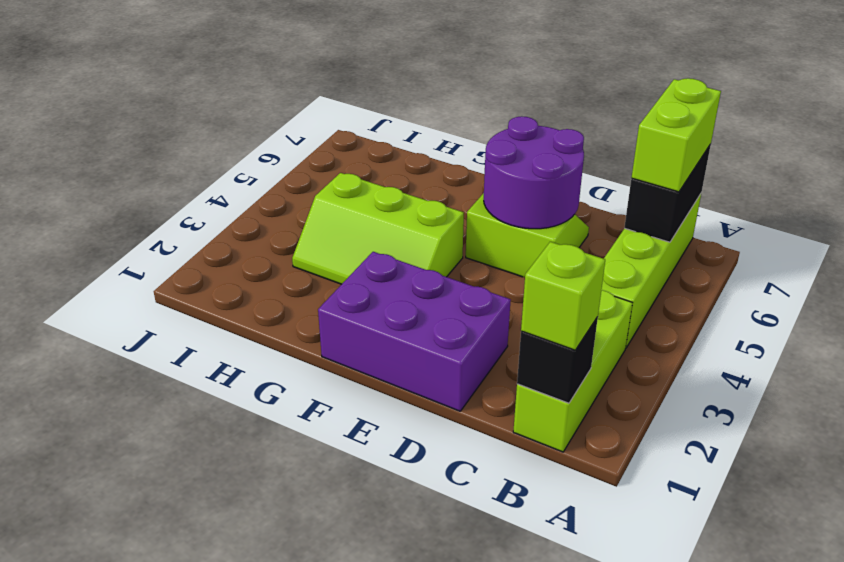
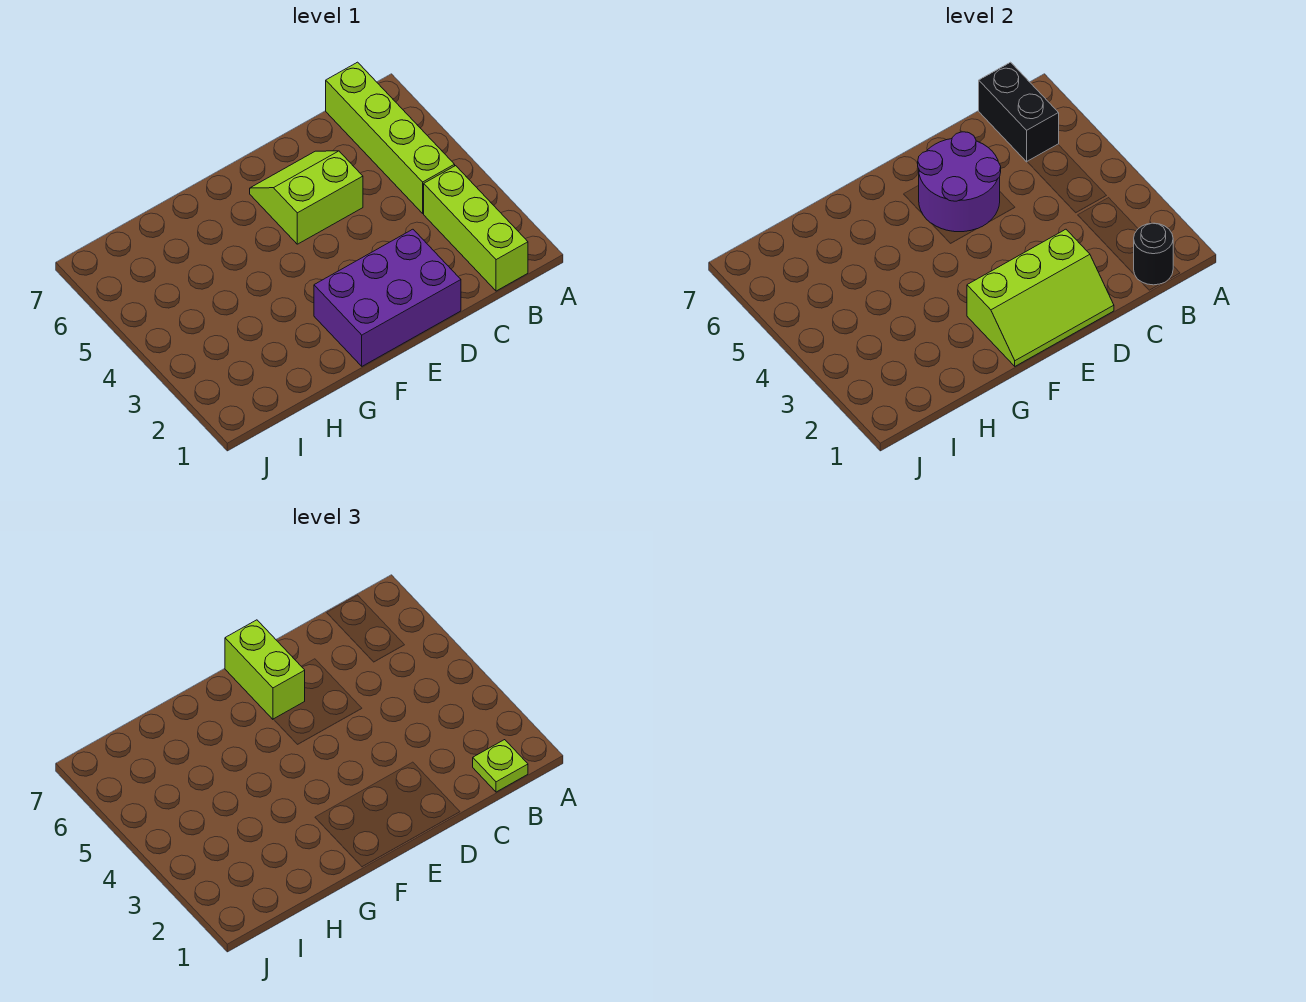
black brick B1 level 2 -> black round brick B1 level 2
lime brick B1 level 3 -> lime plate B1 level 3
lime brick B6:B7 level 3 -> lime brick E6:E7 level 3
lime slope F3:H4 level 1 top 4 -> lime slope D1:F2 level 2 top 2

